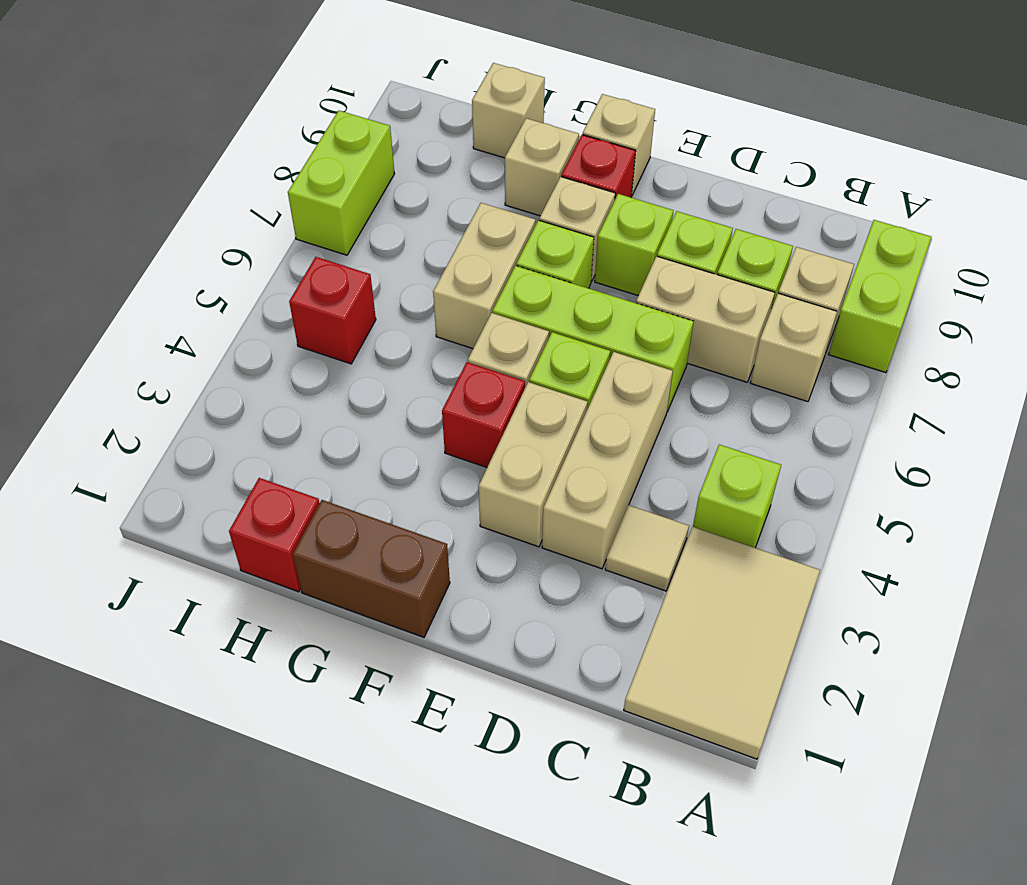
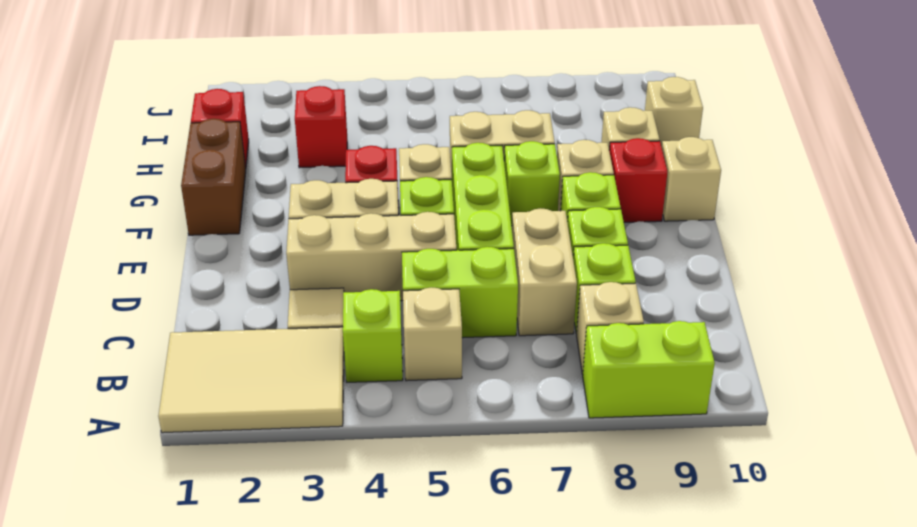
tan brick B7 level 1 -> tan brick B5 level 1
red brick I5 level 1 -> red brick H3 level 1
lime brick J7:J8 level 1 -> lime brick C5:C6 level 1

